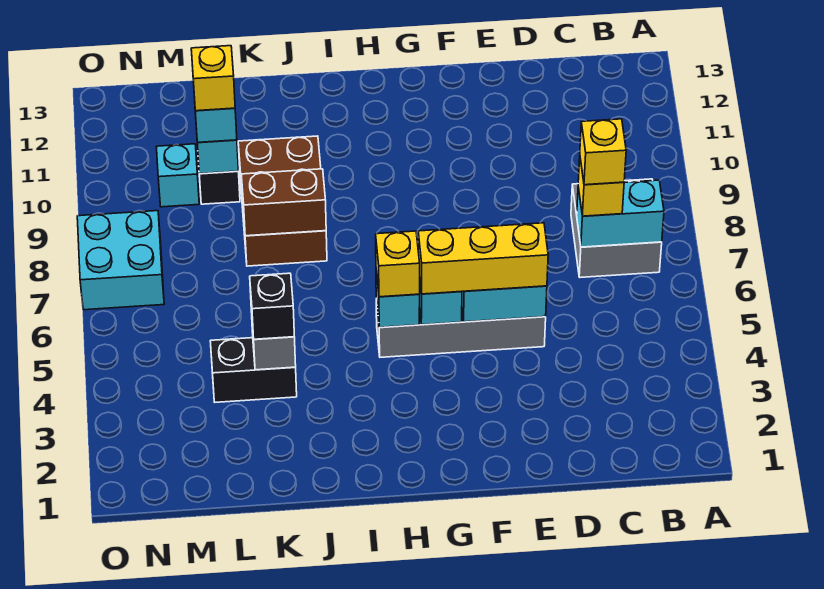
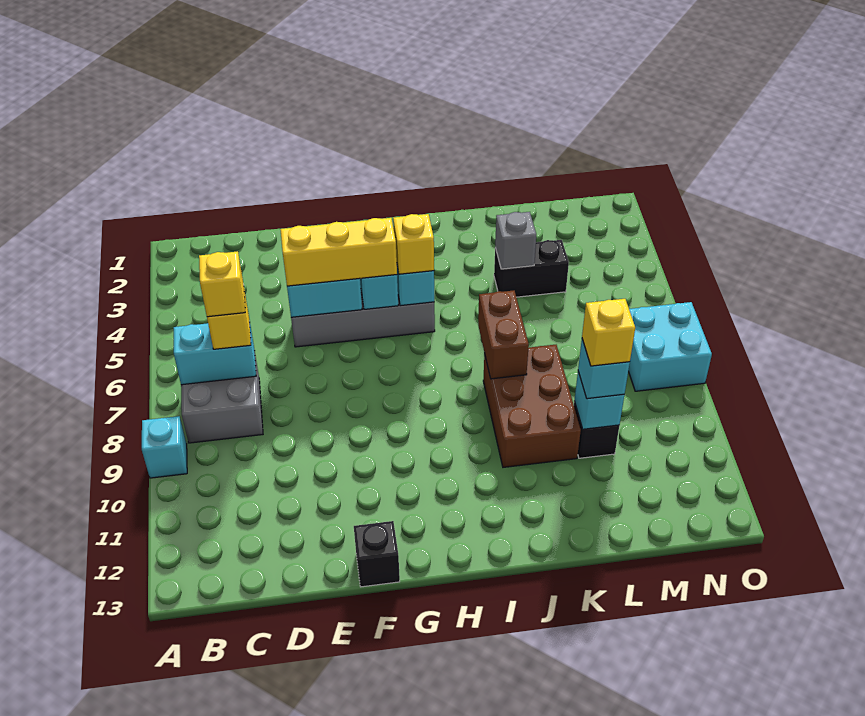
brown brick J8:K8 level 2 -> brown brick J7:J8 level 2
black brick K4 level 3 -> black brick F13 level 1
cyan brick M10 level 1 -> cyan brick A9 level 1

